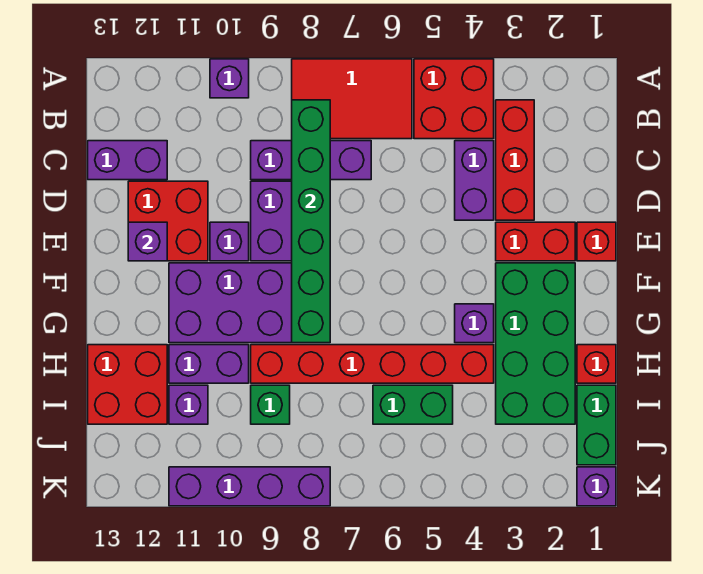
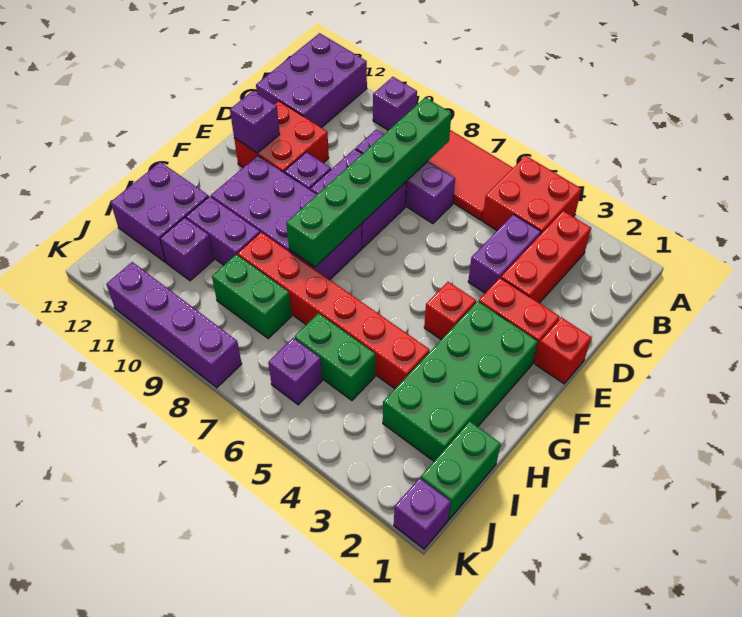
purple brick C12:C13 level 1 -> purple brick A12:C13 level 1
purple brick G4 level 1 -> purple brick J6 level 1
red brick H1 level 1 -> red brick F4 level 1
red brick H12:I13 level 1 -> purple brick H12:I13 level 1
green brick I9 level 1 -> green brick I8:I9 level 1

